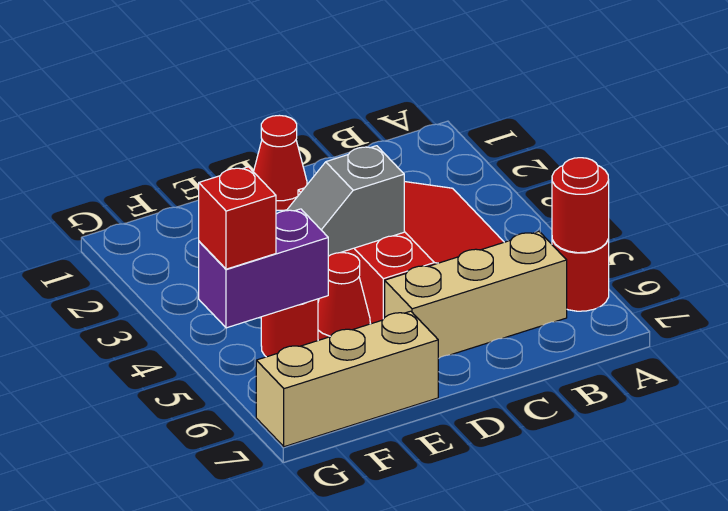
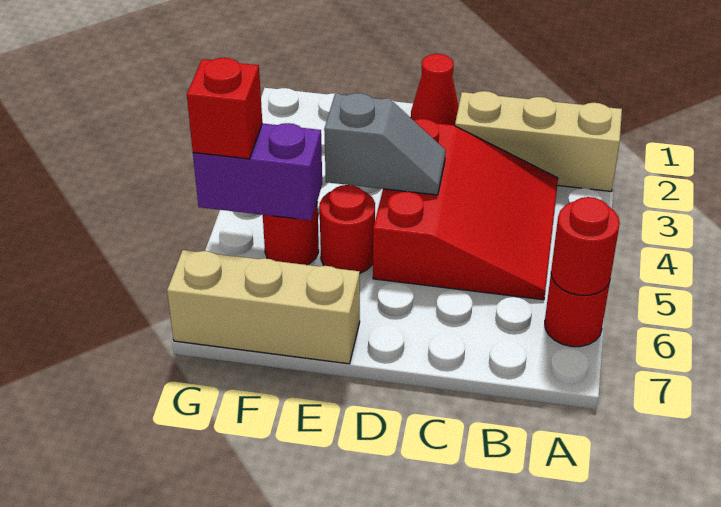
tan brick B6:D6 level 1 -> tan brick A2:C2 level 1
grey slope D4:E4 level 2 top D -> grey slope D4:E4 level 2 top E
red cone E5 level 1 -> red round brick E5 level 1

